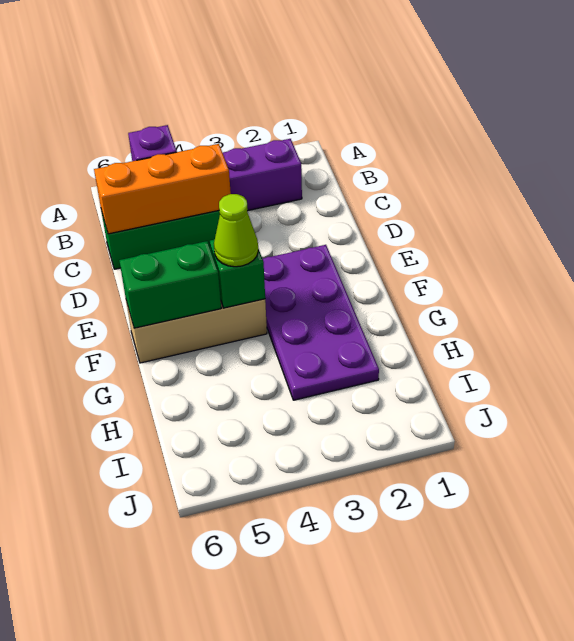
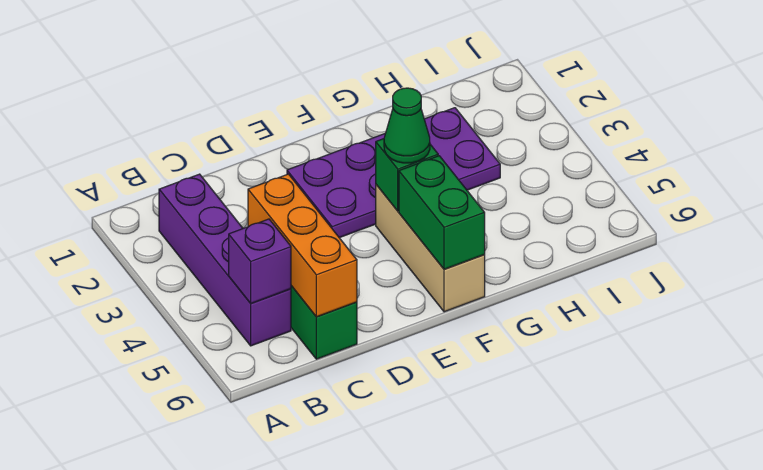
lime cone F4 level 3 -> green cone F4 level 3

